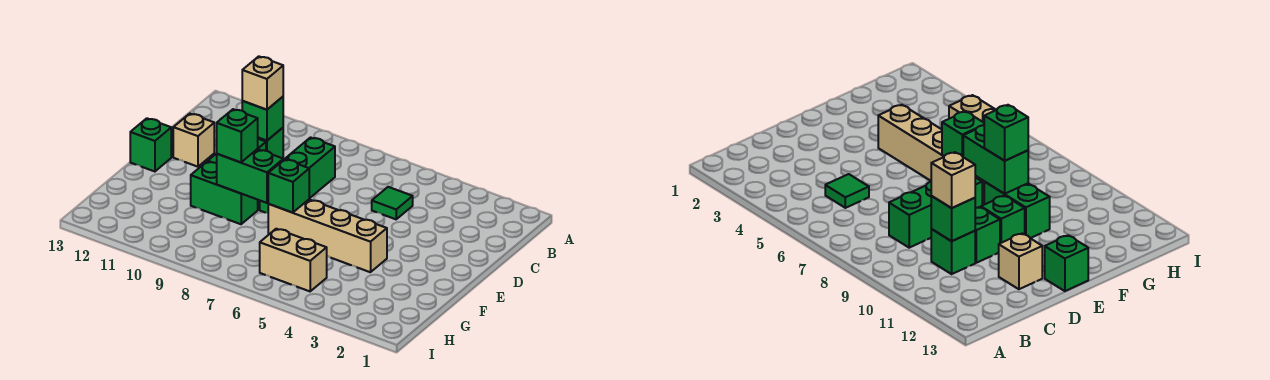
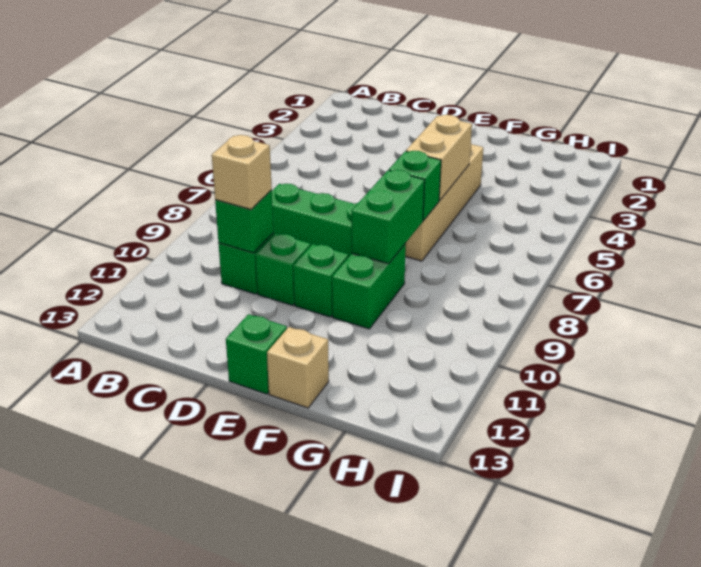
green tile C5 level 1 -> none
tan brick D12 level 1 -> tan brick F13 level 1
green brick F9 level 3 -> none
tan brick H5:H6 level 1 -> tan brick F5:F6 level 2

